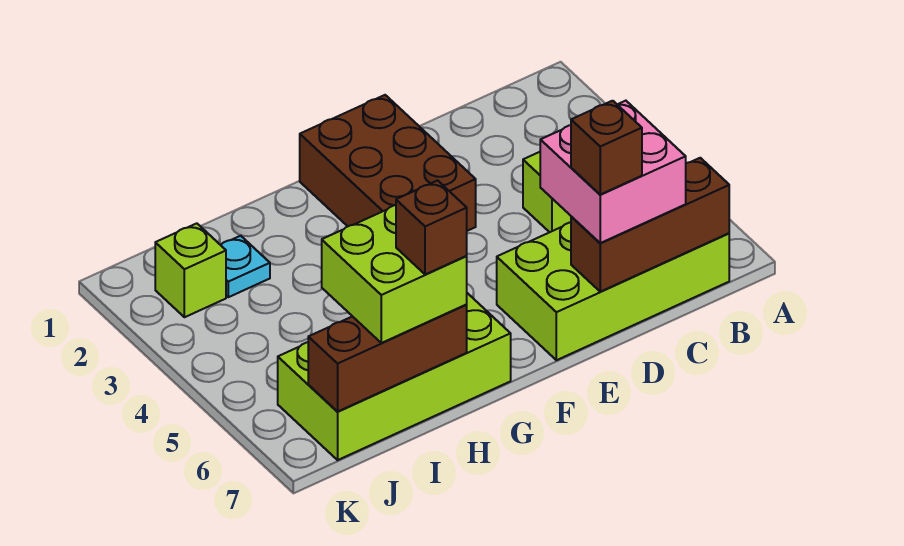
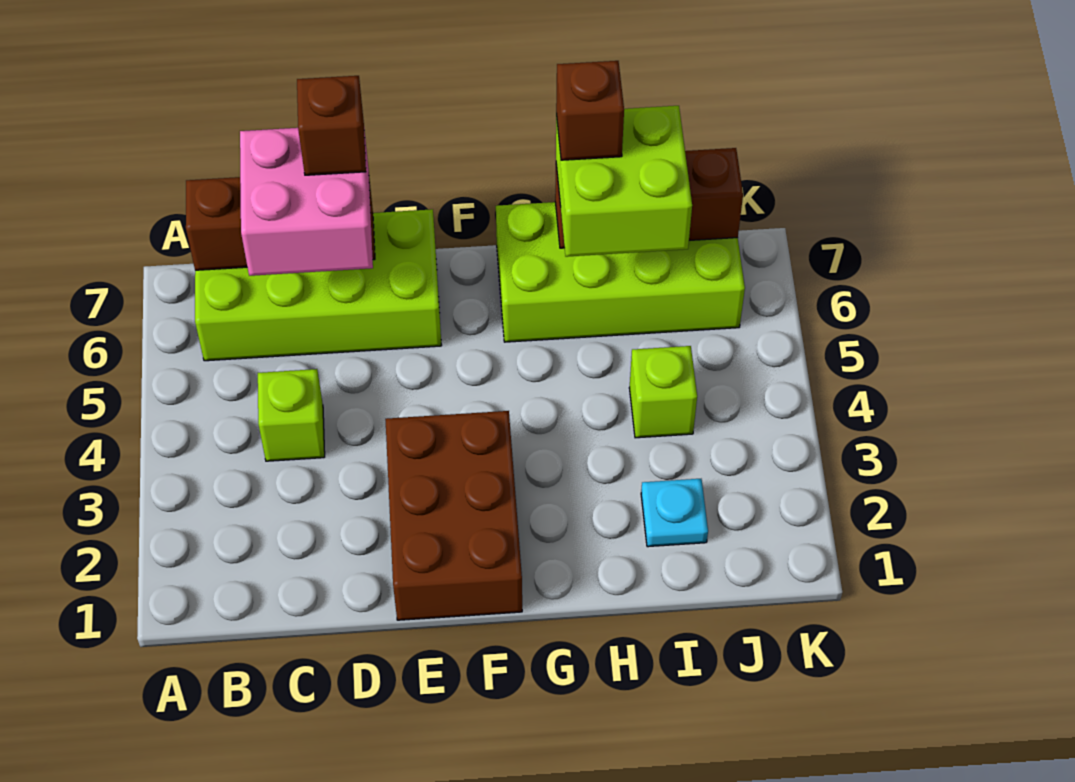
lime brick J2 level 1 -> lime brick I4 level 1

